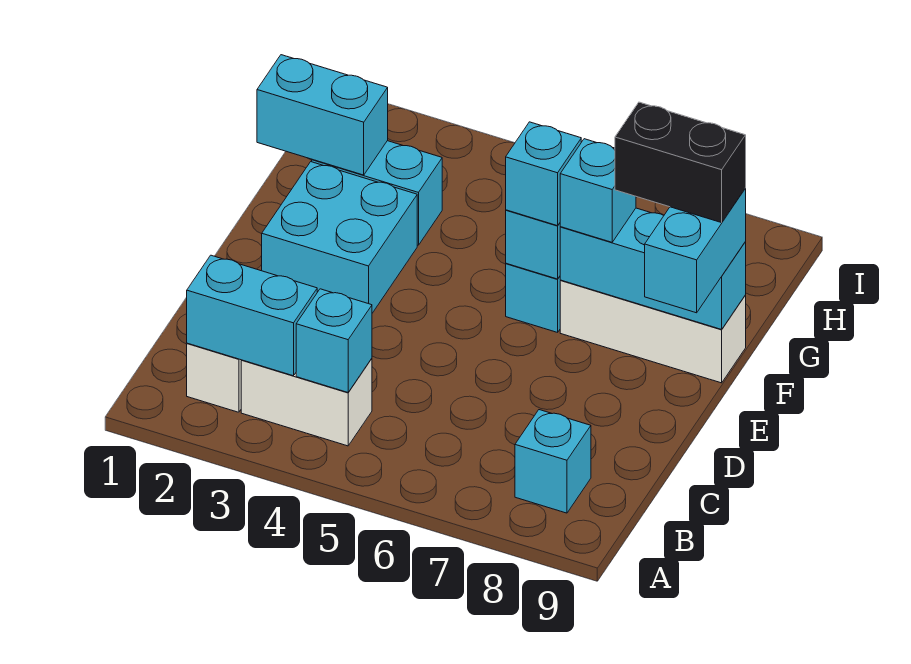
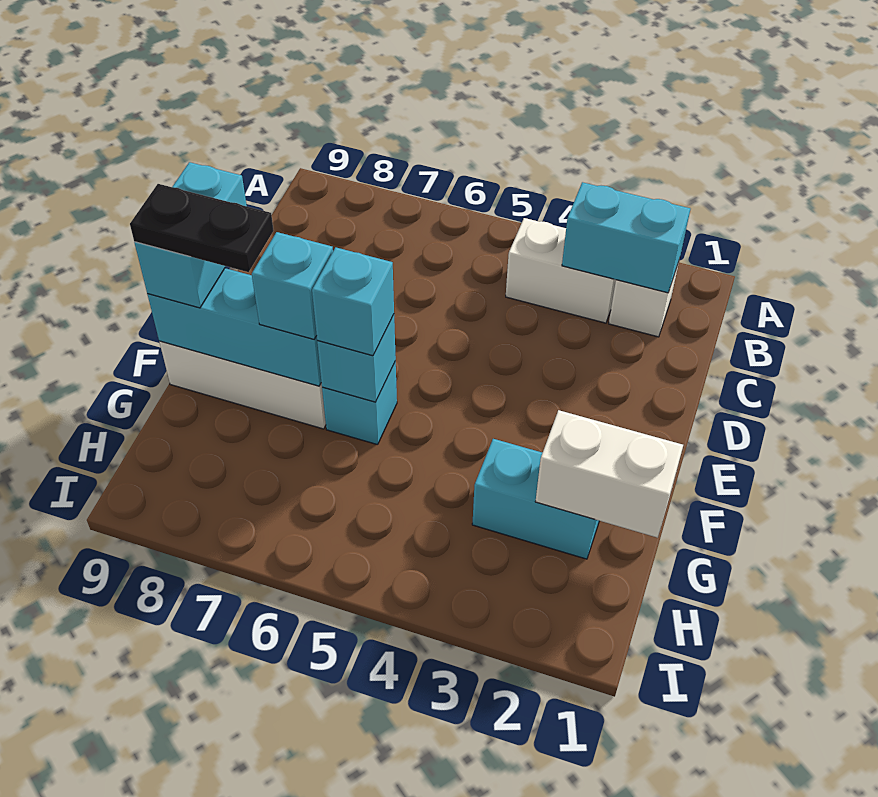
cyan brick B4 level 2 -> none
cyan brick B8 level 1 -> none
cyan brick E2:F3 level 1 -> none
black brick F8:F9 level 4 -> black plate F8:F9 level 4
cyan brick G1:G2 level 2 -> white brick G1:G2 level 2

